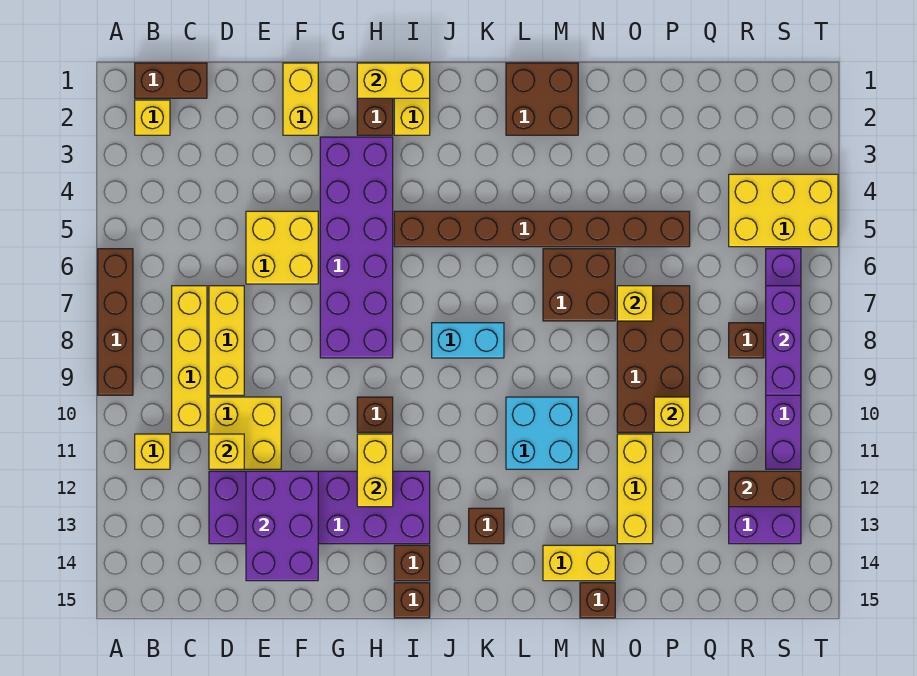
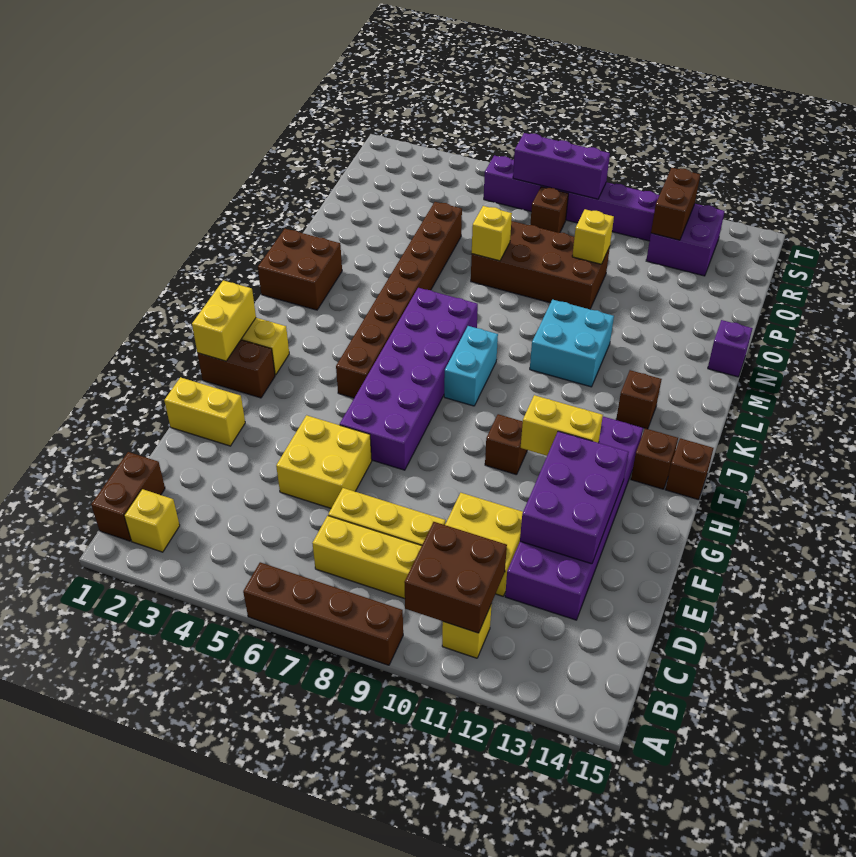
yellow brick D11 level 2 -> none
purple brick E12:F14 level 2 -> purple brick E12:G13 level 2
purple brick G3:H8 level 1 -> purple brick G6:L7 level 1
brown brick M6:N7 level 1 -> brown brick B10:C11 level 2
yellow brick M14:N14 level 1 -> none
brown brick N15 level 1 -> purple brick N15 level 1
yellow brick O11:O13 level 1 -> none
yellow brick R4:T5 level 1 -> none

